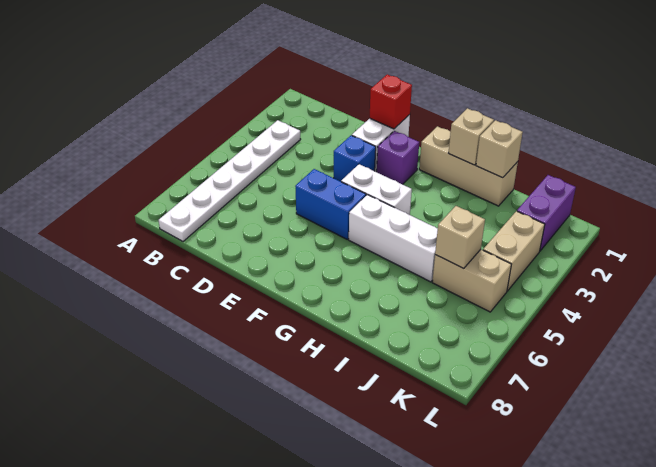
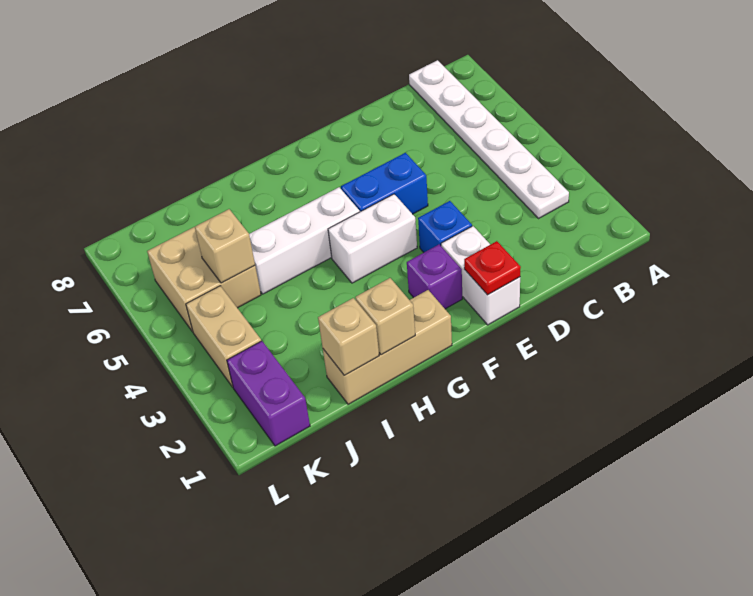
red brick E1 level 2 -> red plate E1 level 2
tan brick J5:K5 level 1 -> tan brick J5:K6 level 1

